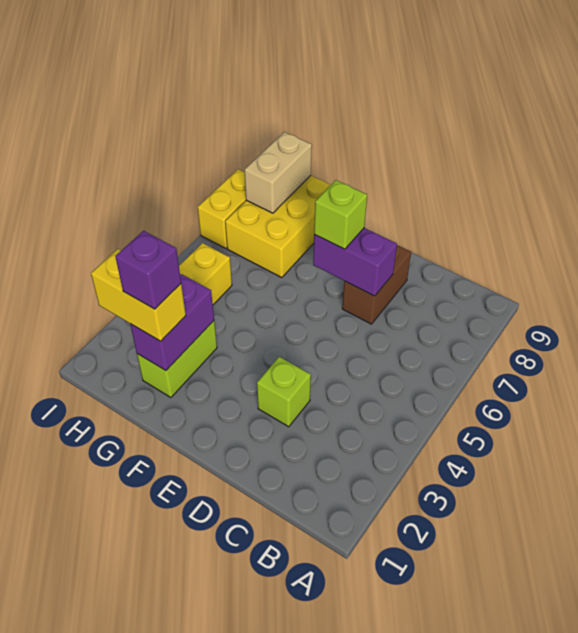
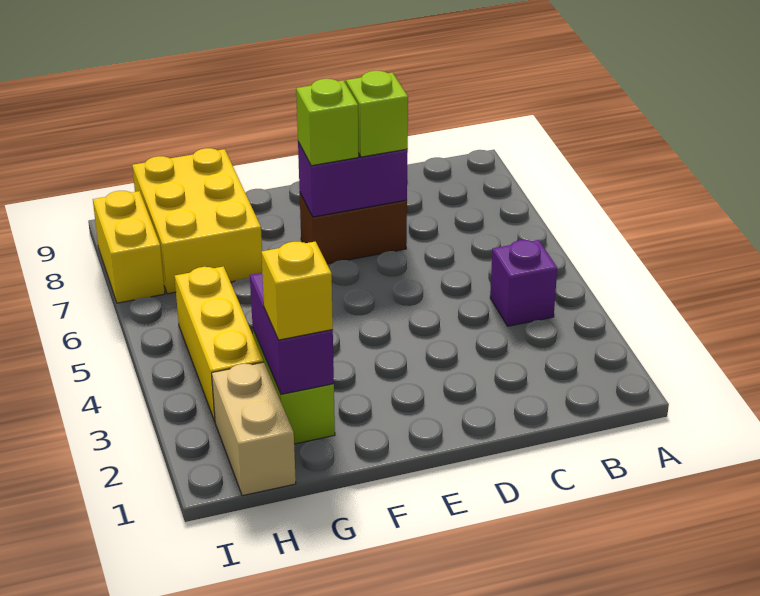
lime brick D3 level 1 -> lime brick D7 level 3
brown brick D7:D8 level 1 -> brown brick D7:E7 level 1
yellow brick G2:H2 level 3 -> yellow brick G2 level 3
purple brick G2 level 4 -> purple brick B4 level 1
tan brick H8:H9 level 2 -> tan brick H1:H2 level 1

